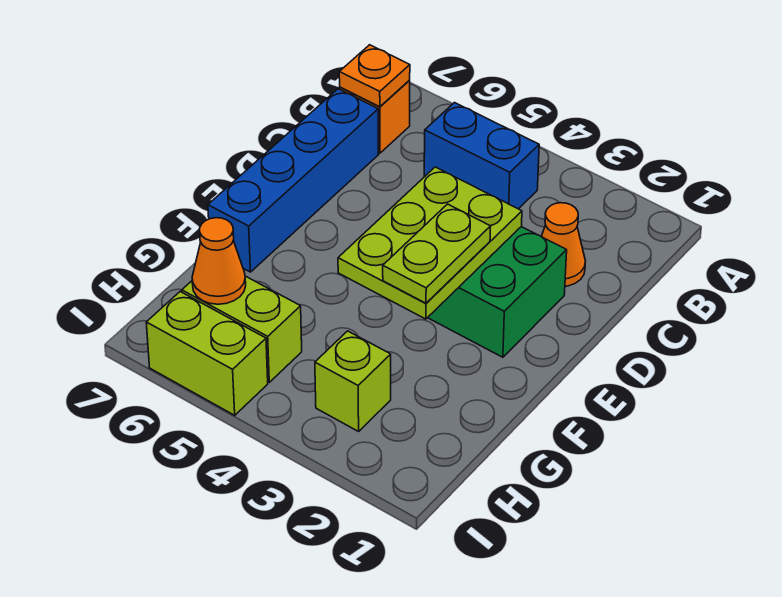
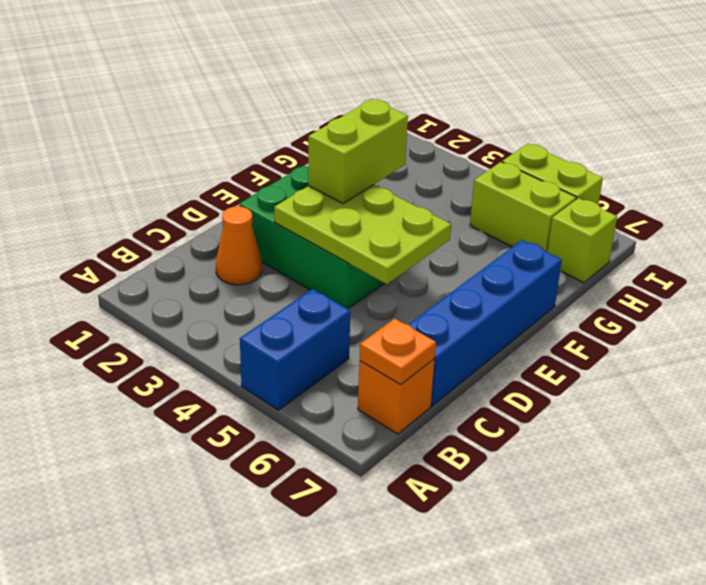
blue brick B4:B5 level 1 -> blue brick A5:B5 level 1
lime plate D3:F4 level 2 -> lime plate D3:E5 level 2
lime plate E3:F3 level 3 -> lime brick E3:F3 level 3
lime brick H3 level 1 -> lime brick H7 level 1
orange cone H6 level 2 -> none

